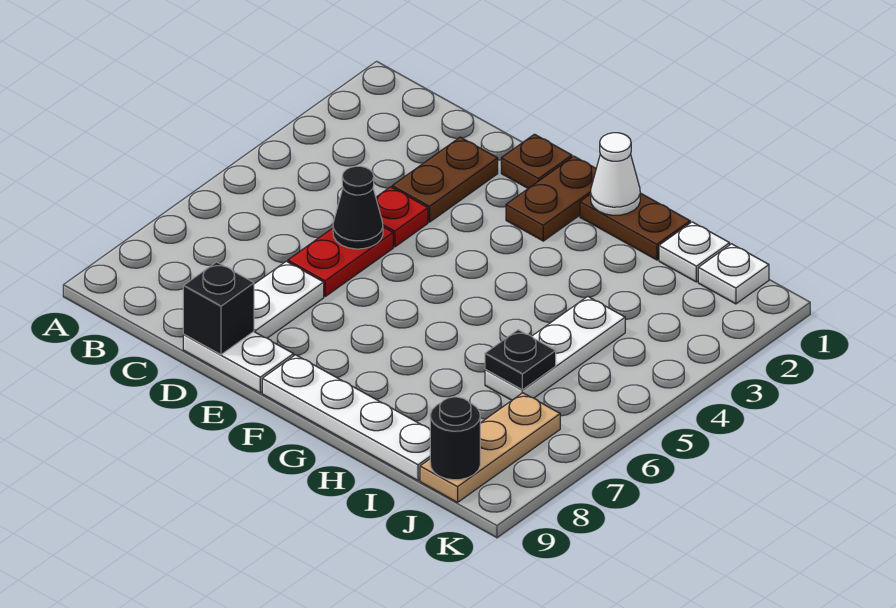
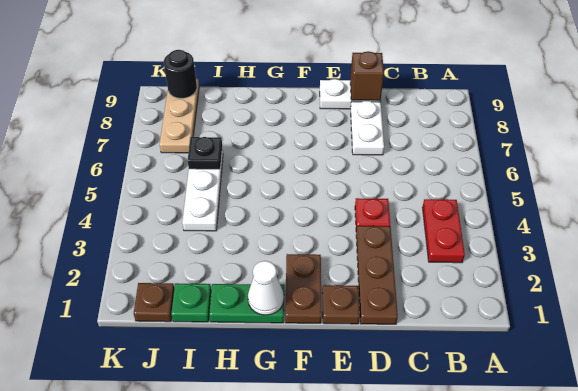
brown plate D2:D3 level 1 -> brown plate D1:D3 level 1
red plate D5:D6 level 1 -> red plate B3:B4 level 1
black cone D5 level 2 -> none
black brick D9 level 2 -> brown brick D9 level 2
white plate F9:I9 level 1 -> none
brown plate G1:H1 level 1 -> green plate G1:H1 level 1
white plate I1 level 1 -> green plate I1 level 1
white plate J1 level 1 -> brown plate J1 level 1

